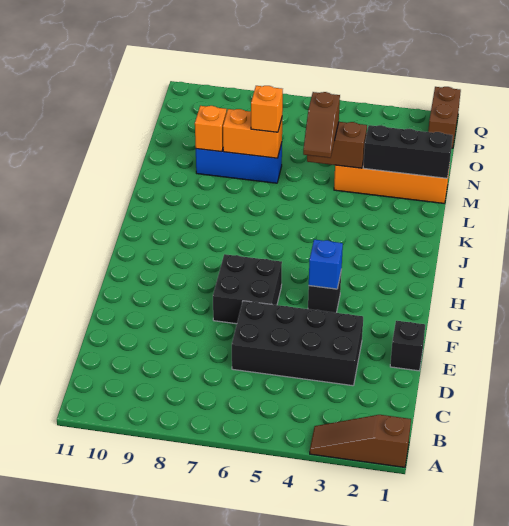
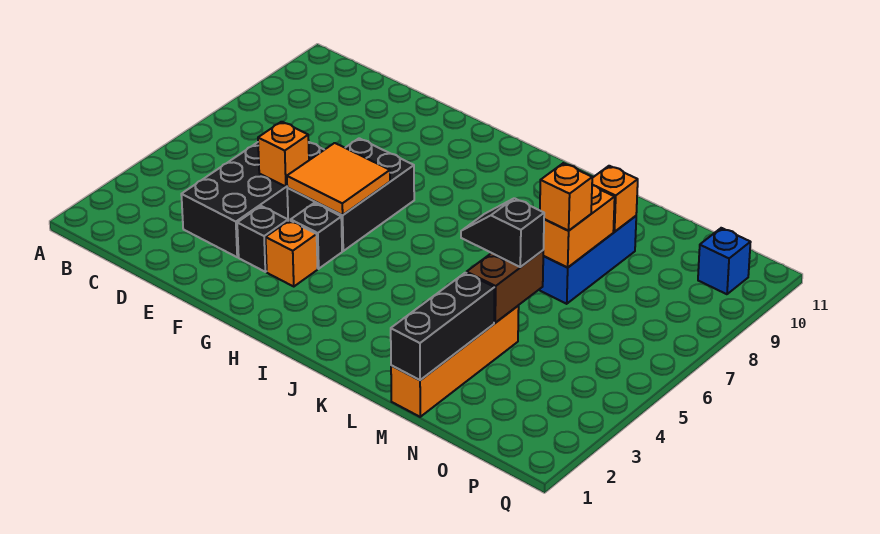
brown slope A1:A3 level 1 top 1 -> none
black brick E1 level 1 -> black brick F3 level 1
none -> orange brick E5 level 2
none -> orange tile F5:G6 level 2
black brick F6:G7 level 1 -> black brick F5:G7 level 1
none -> orange brick G3 level 1
blue brick G4 level 2 -> blue brick P10 level 1
brown slope L5:M5 level 3 top M -> black slope L5:M5 level 3 top M
brown brick P1:Q1 level 1 -> none

